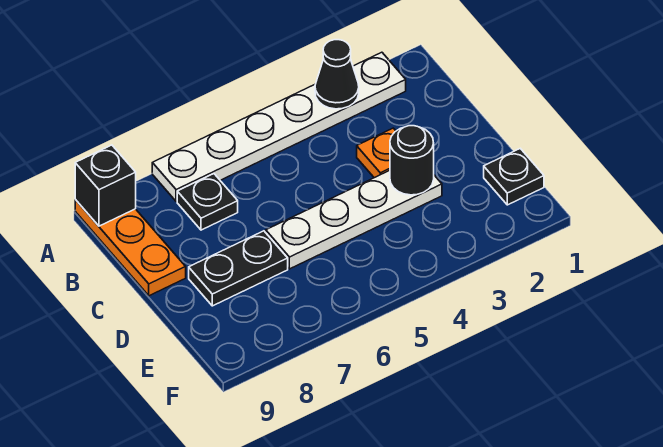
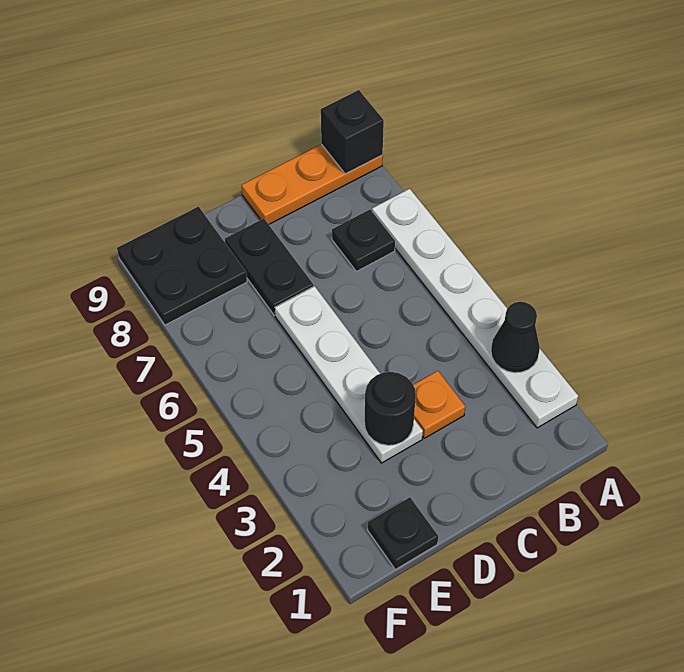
none -> black plate E8:F9 level 1

